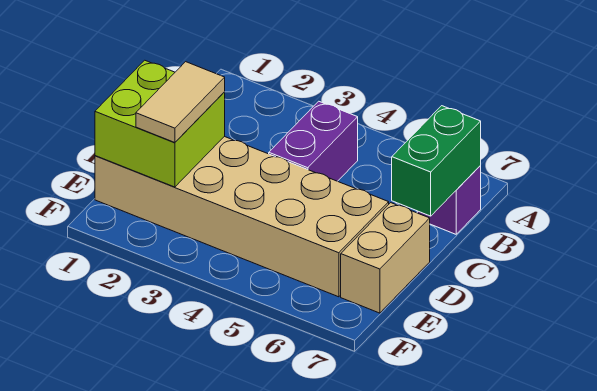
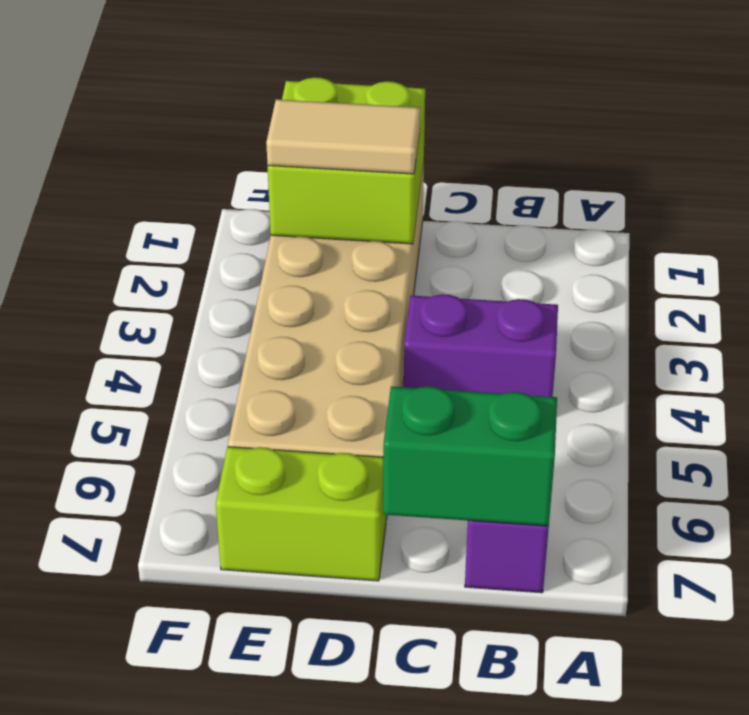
tan brick D7:E7 level 1 -> lime brick D7:E7 level 1

